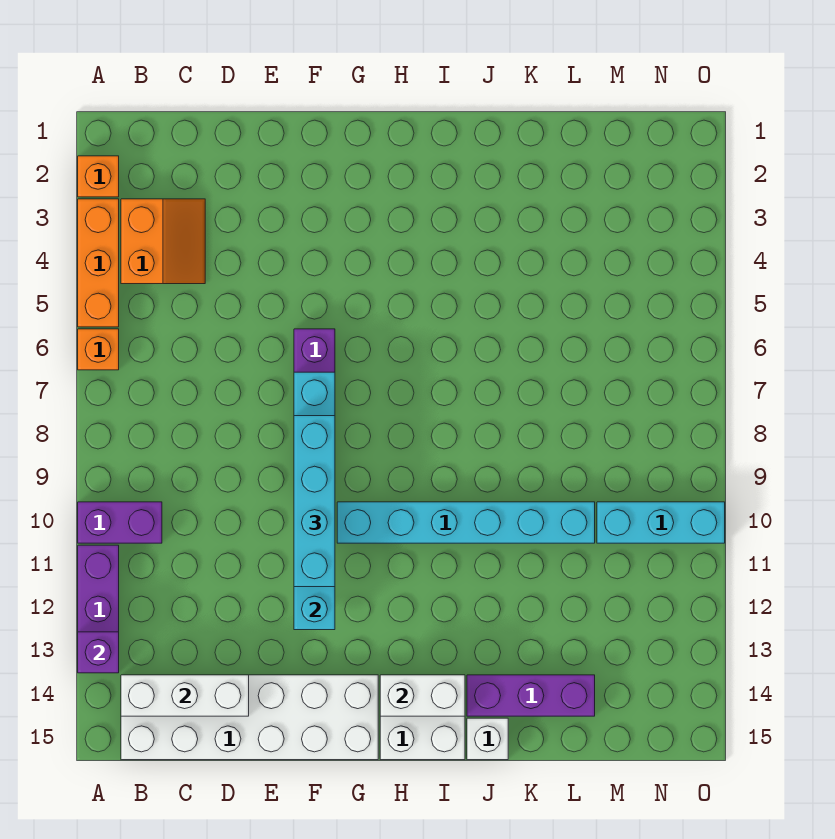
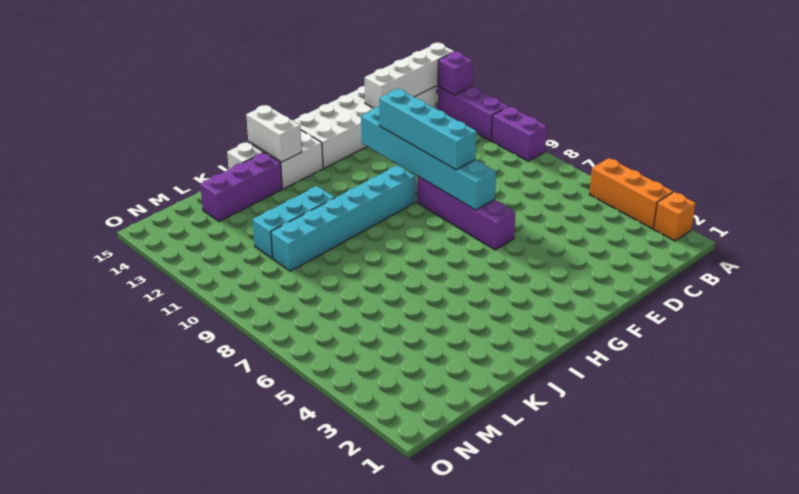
orange brick A6 level 1 -> none
purple brick A10:B10 level 1 -> purple brick A9:A10 level 1
orange slope B3:C4 level 1 top B -> none
white brick B14:D14 level 2 -> white brick A14:D14 level 2
white brick H14:I14 level 2 -> white brick I14:I15 level 2
cyan brick M10:O10 level 1 -> cyan brick J11:L11 level 1

